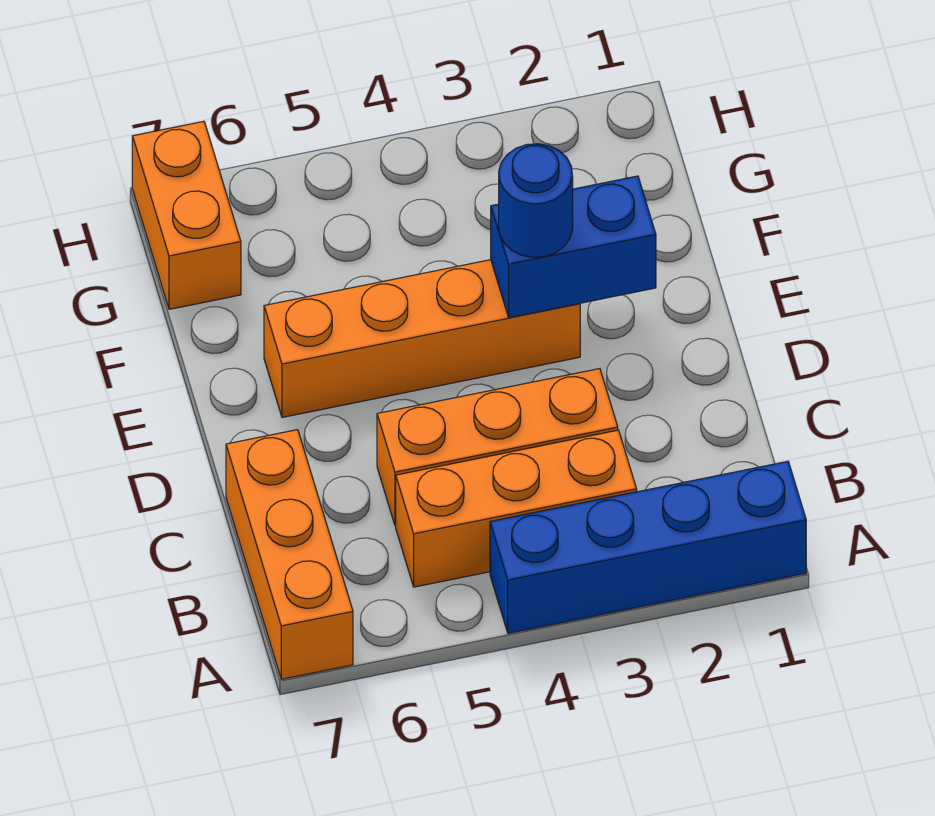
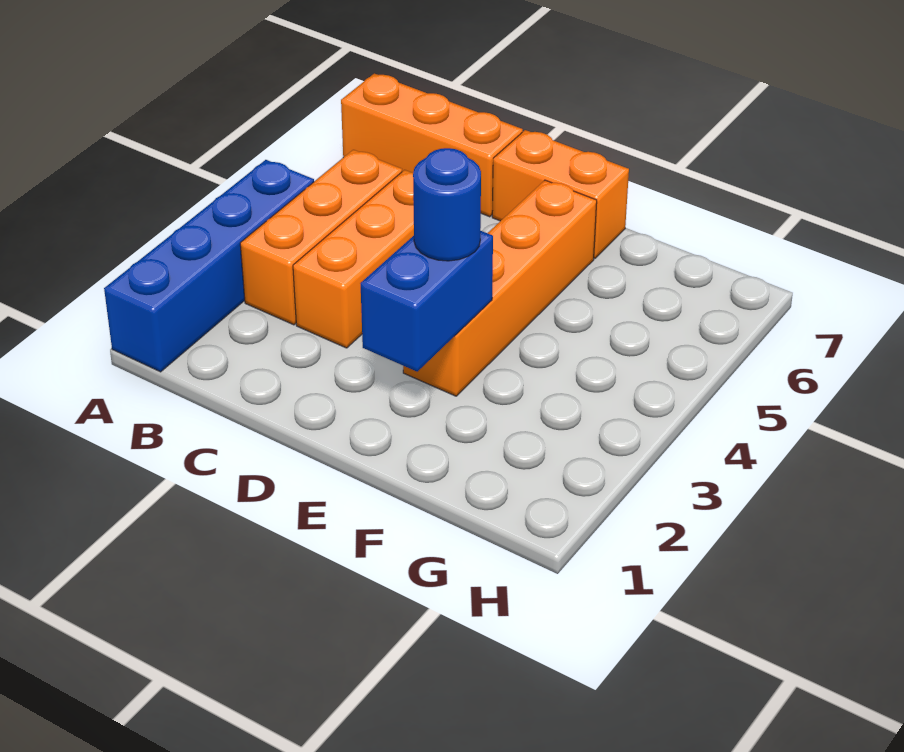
orange brick G7:H7 level 1 -> orange brick D7:E7 level 1

